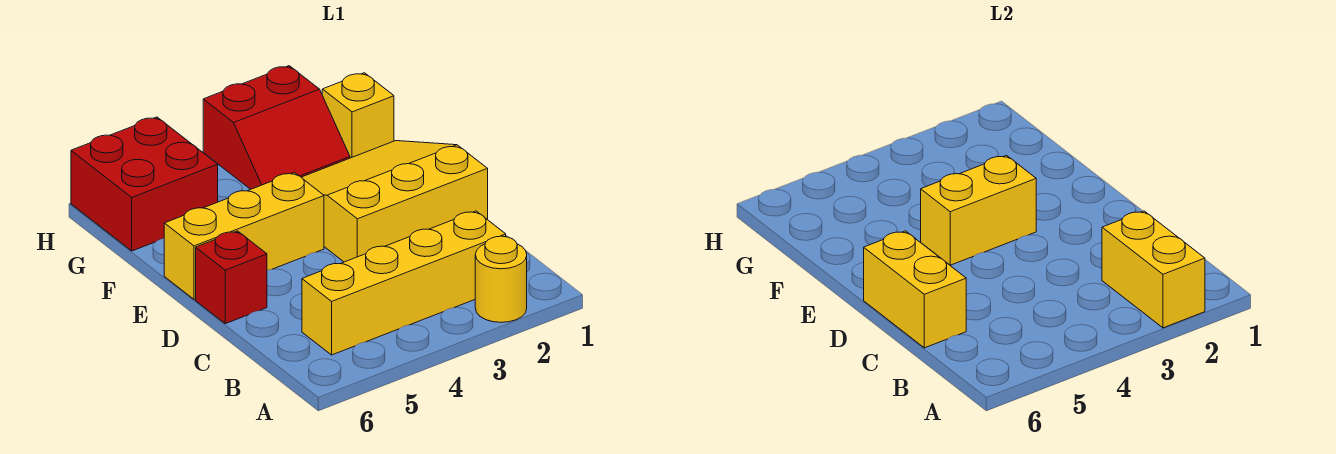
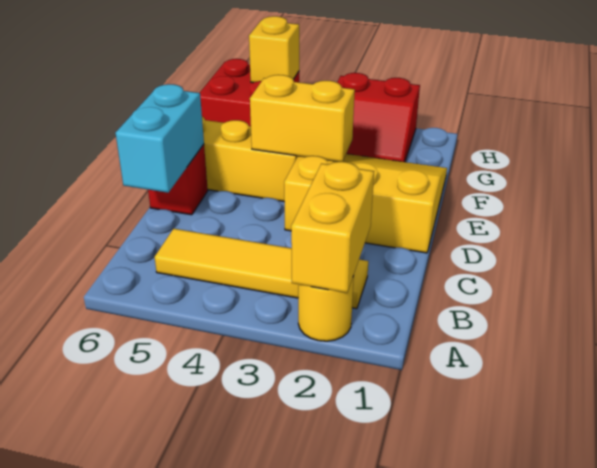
yellow brick B2:B5 level 1 -> yellow tile B2:B5 level 1
yellow brick C6:D6 level 2 -> cyan brick C6:D6 level 2
yellow brick G1 level 1 -> yellow brick H5 level 2

